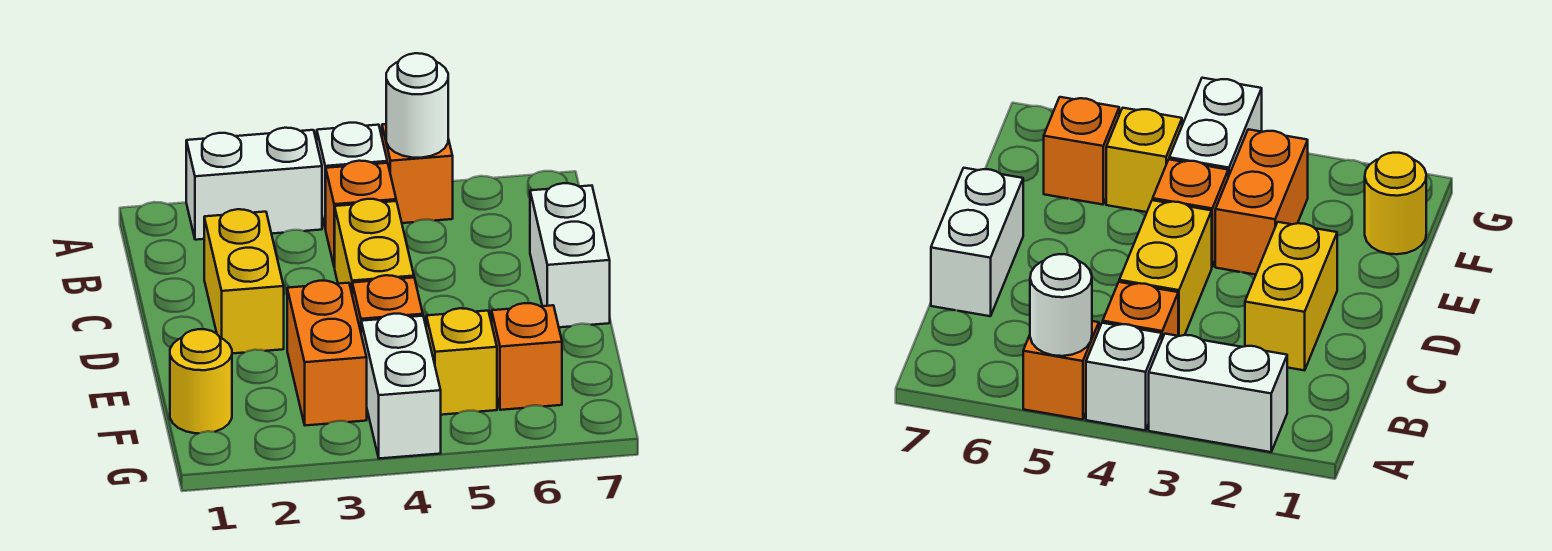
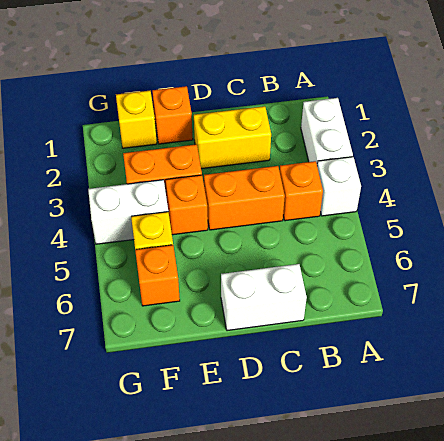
orange brick A5 level 1 -> orange brick E1 level 1
white round brick A5 level 2 -> none
yellow brick C4:D4 level 1 -> orange brick C4:D4 level 1
yellow round brick F1 level 1 -> yellow brick F1 level 1

